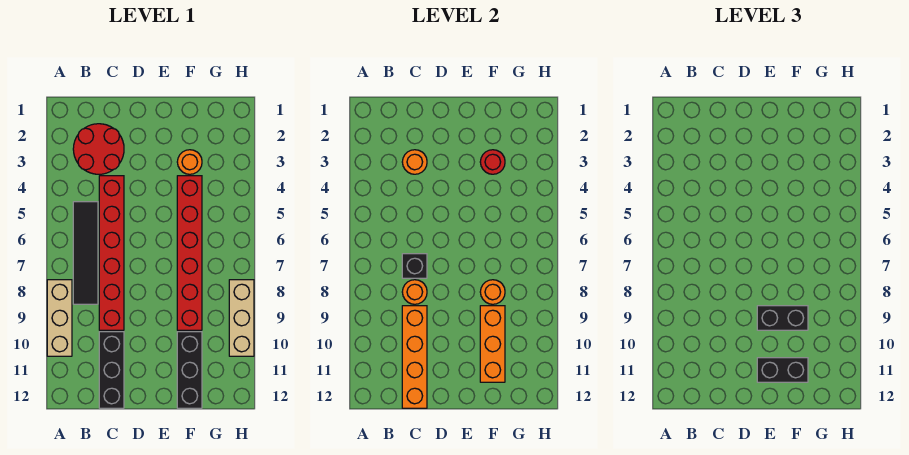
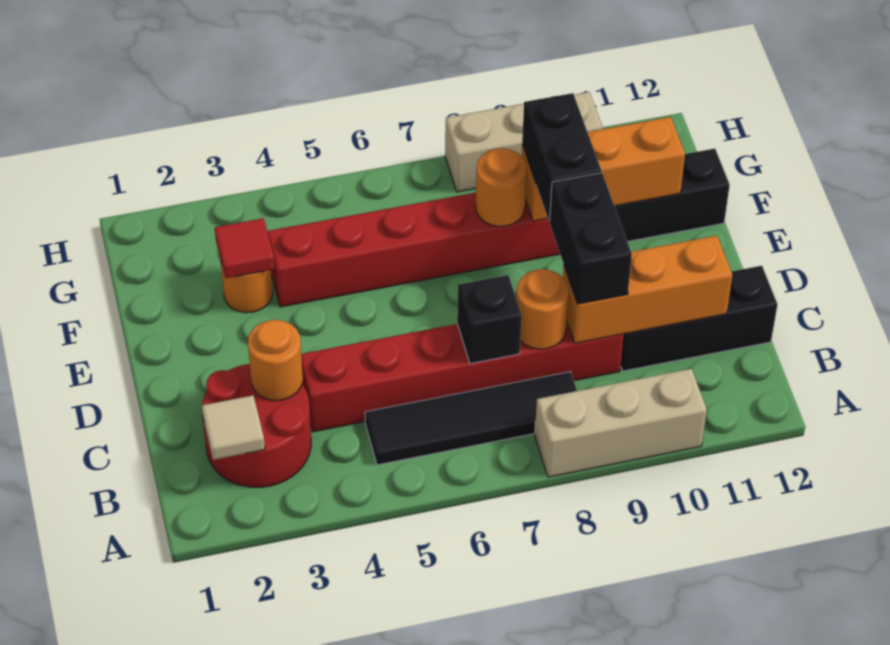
none -> tan tile B2 level 2
orange brick C9:C12 level 2 -> orange brick C9:C11 level 2
black brick E11:F11 level 3 -> black brick C9:D9 level 3
red round brick F3 level 2 -> red tile F3 level 2

